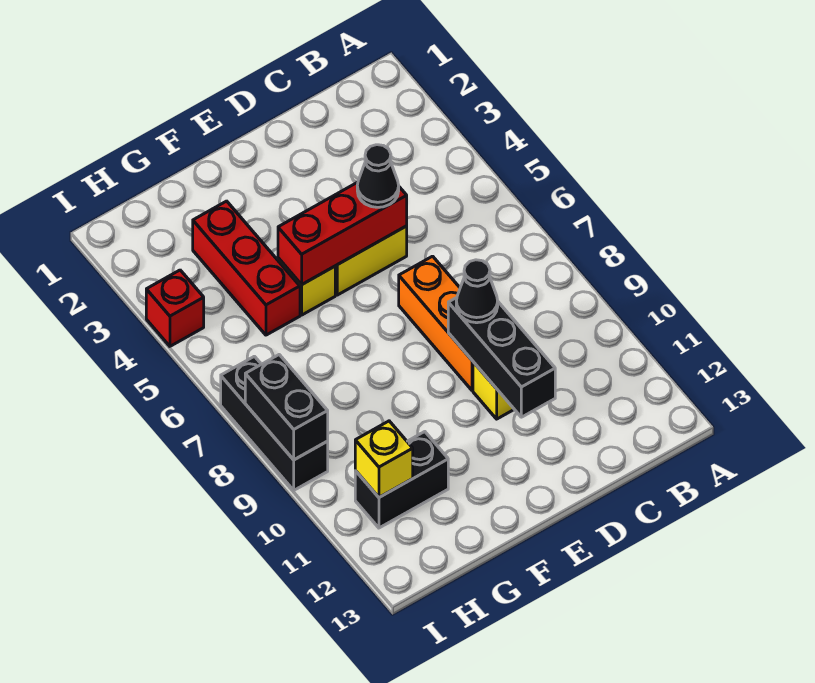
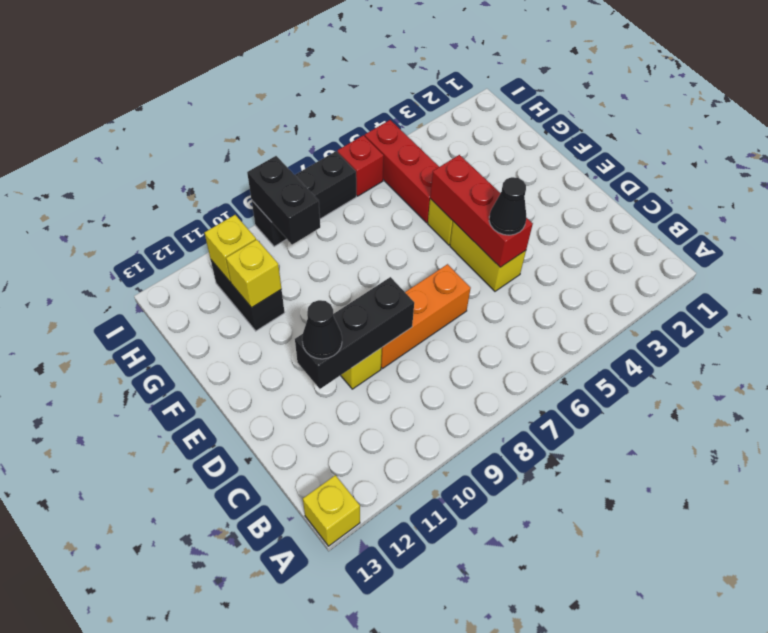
none -> yellow brick A13 level 1
black cone D9 level 3 -> black cone D11 level 3
red brick G3:G5 level 1 -> red brick G5:I5 level 1
none -> yellow brick G11 level 2
red brick I4 level 1 -> red brick I6 level 1
black brick I8:I9 level 2 -> black brick H9:I9 level 2

